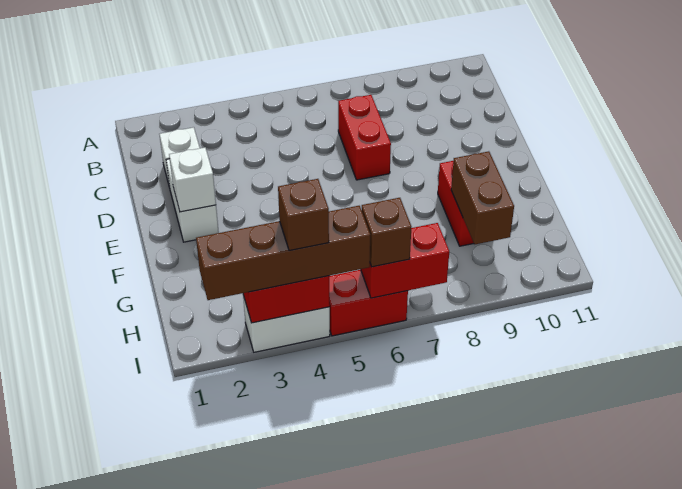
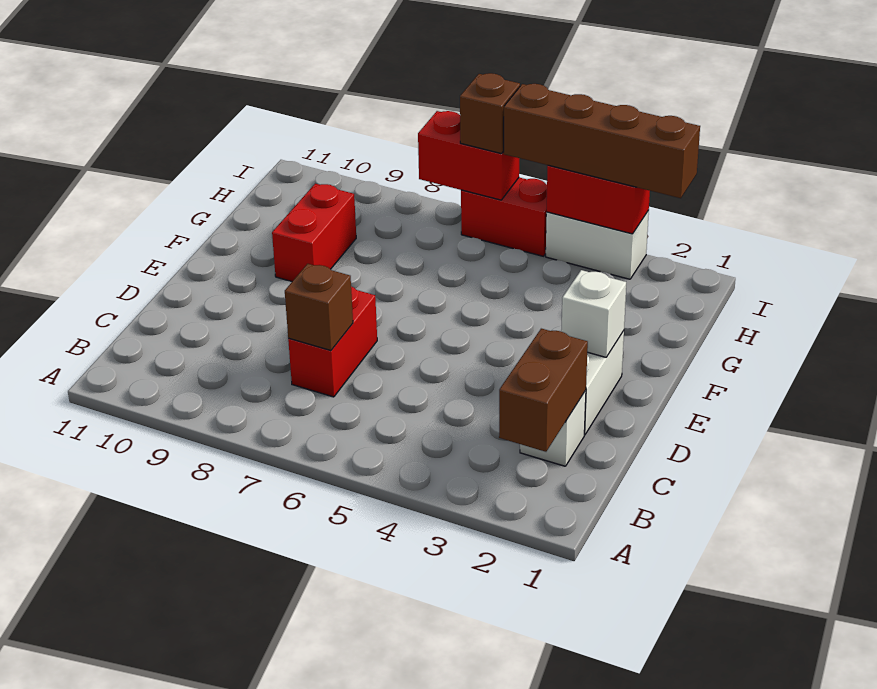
brown brick G9:H9 level 2 -> brown brick B2:C2 level 2
brown brick I4 level 4 -> brown brick C7 level 2

